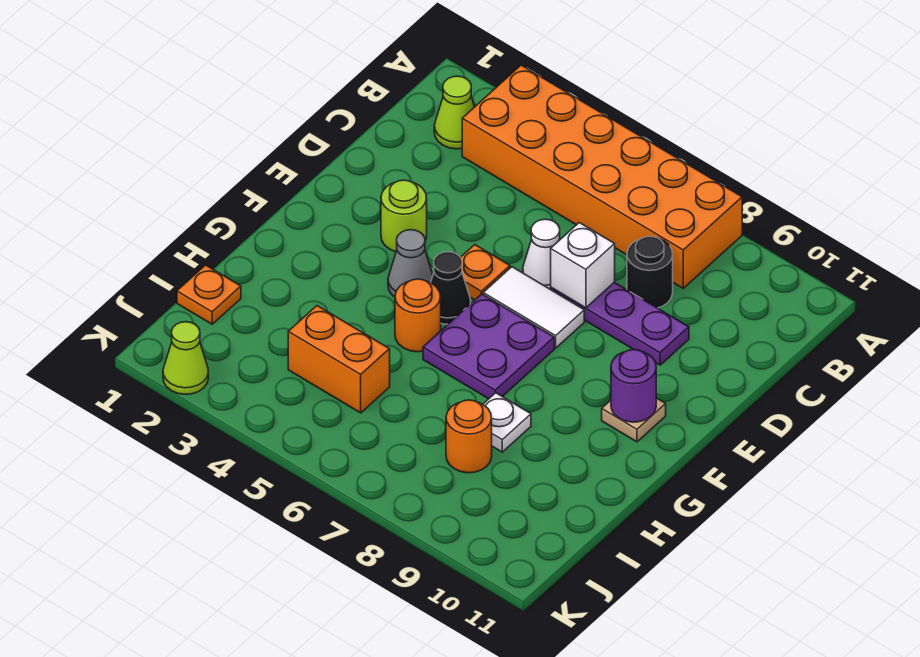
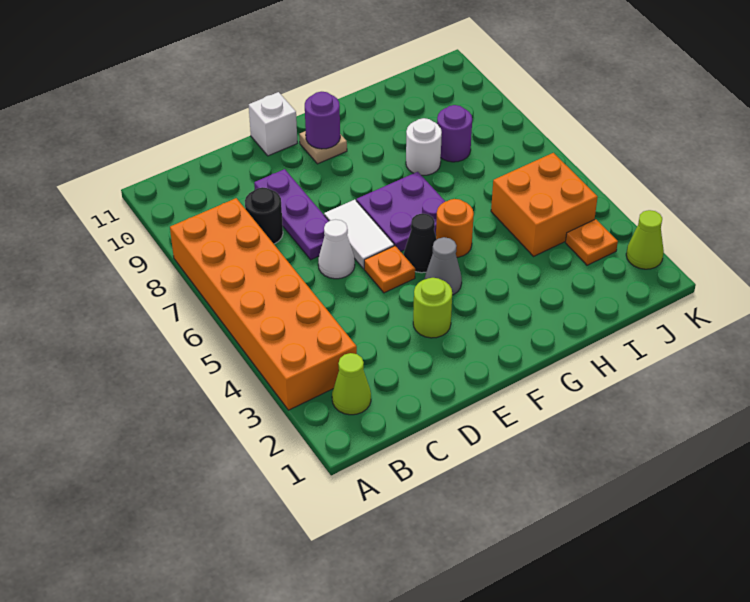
white brick D7 level 2 -> white brick E11 level 1
white plate H8 level 1 -> white round brick H8 level 1
orange plate I1 level 1 -> orange plate J3 level 1
orange brick I4:I5 level 1 -> orange brick I4:J5 level 1
orange round brick I8 level 1 -> purple round brick I8 level 1

